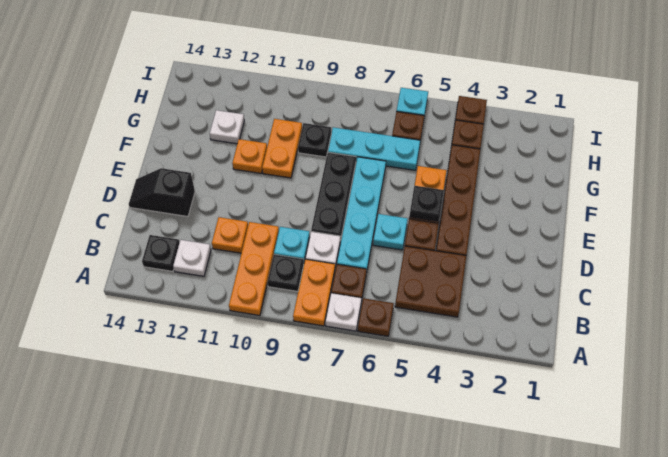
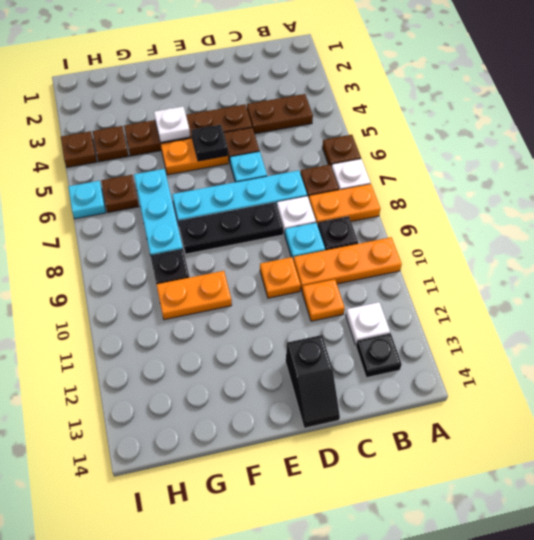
brown plate B4:C5 level 1 -> brown plate B4:C4 level 1
orange plate F11 level 1 -> orange plate D10 level 1
white plate G12 level 1 -> white plate F4 level 2

